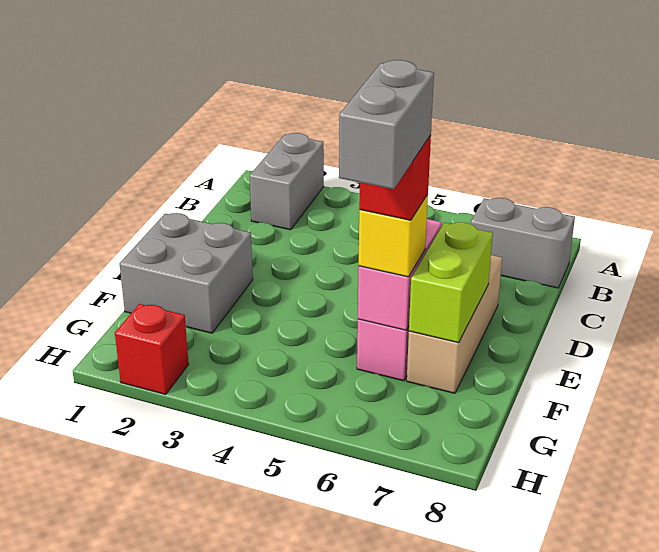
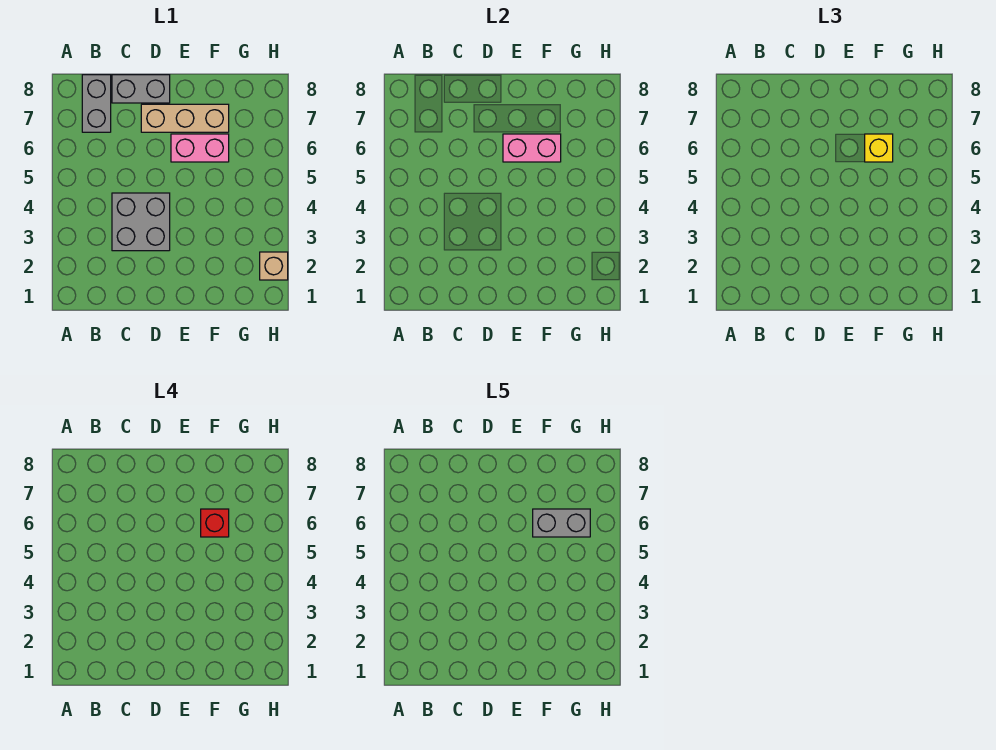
grey brick A2:B2 level 1 -> grey brick C8:D8 level 1
grey brick E1:F2 level 1 -> grey brick C3:D4 level 1
lime brick E7:F7 level 2 -> none
red brick H2 level 1 -> tan brick H2 level 1

